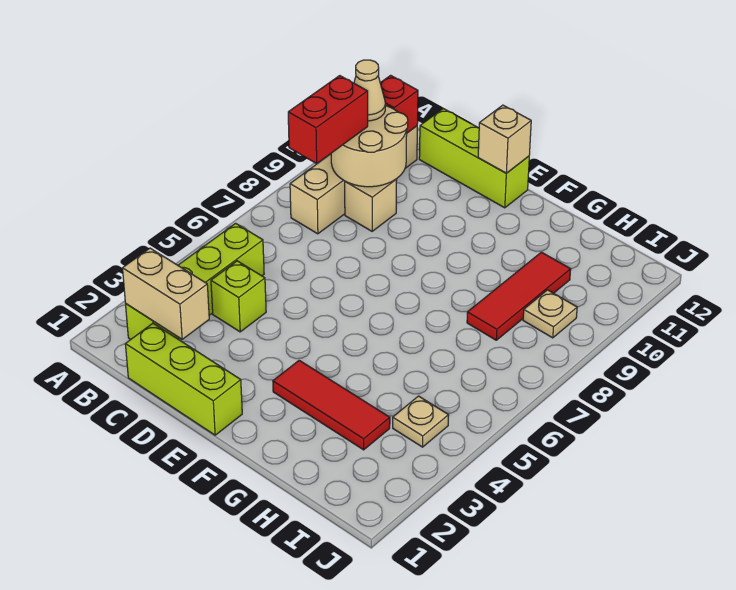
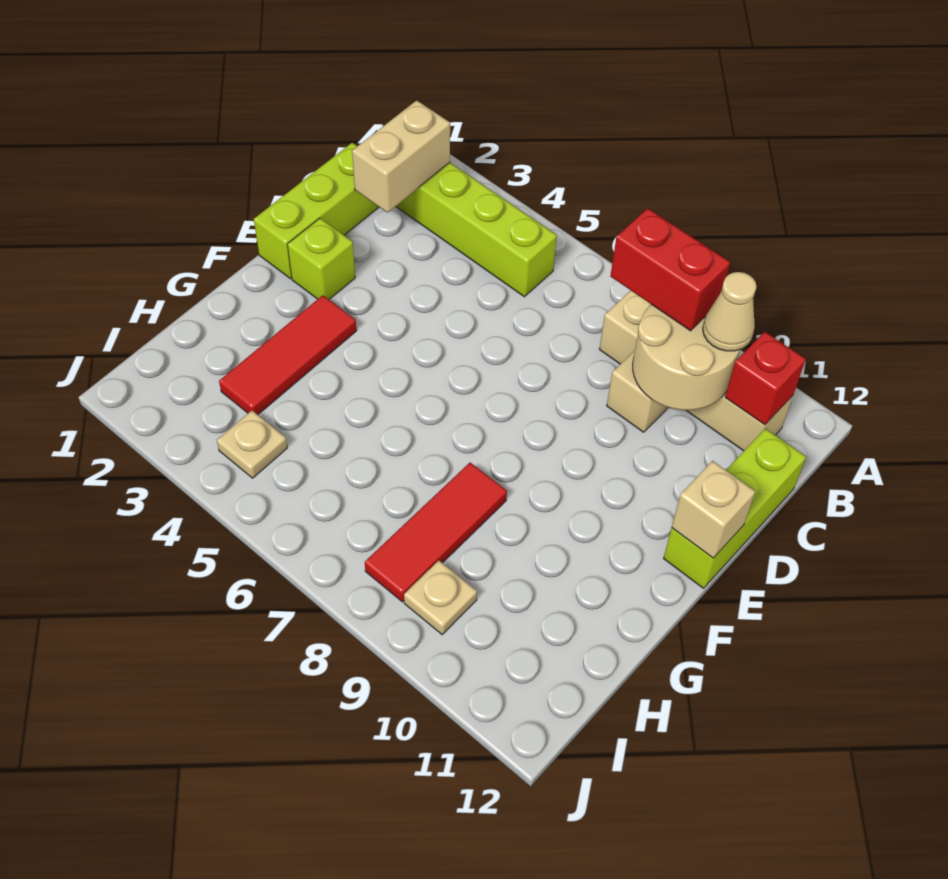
lime brick C4 level 1 -> lime brick E2 level 1
red tile H8:H10 level 1 -> red tile G8:I8 level 1

